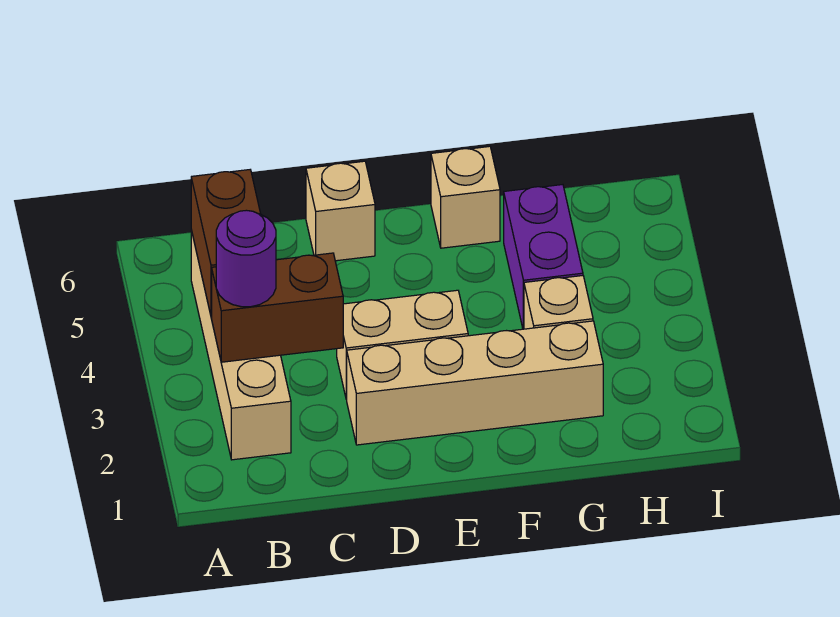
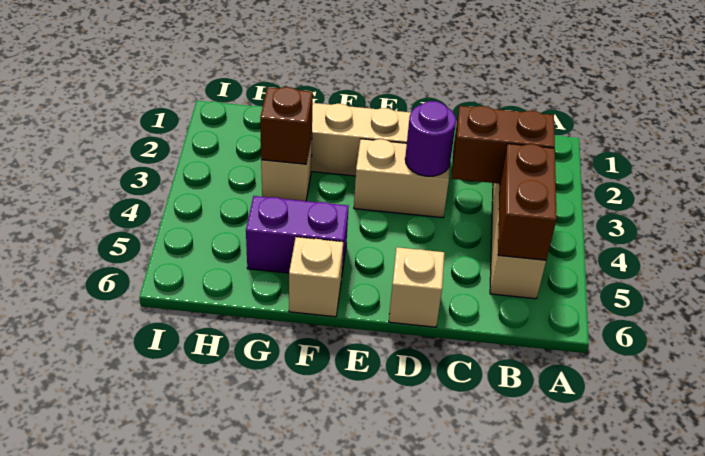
purple round brick B3 level 3 -> purple round brick D3 level 2
none -> brown brick G3 level 2
purple brick G4:G5 level 1 -> purple brick F5:G5 level 1

